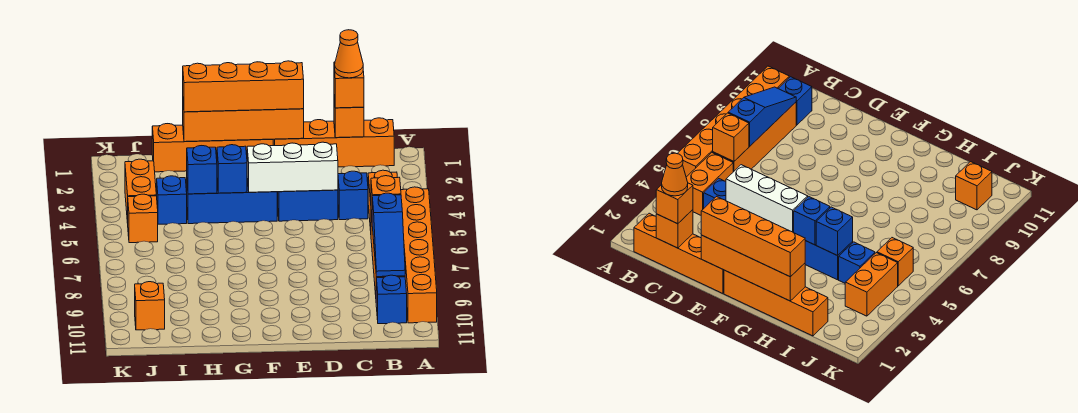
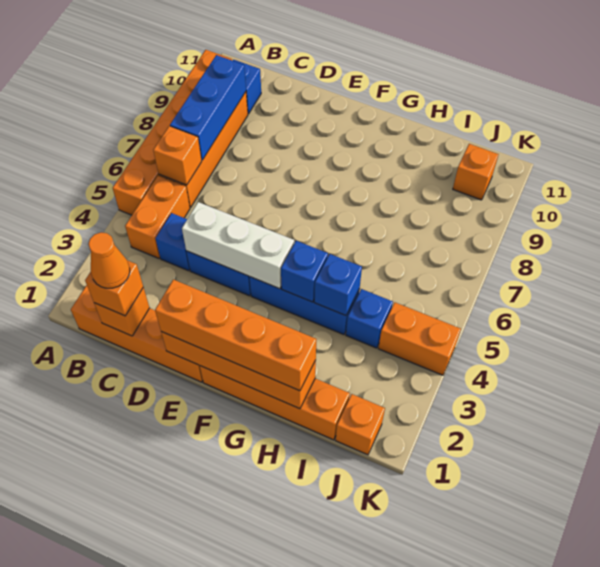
blue slope B7:B9 level 2 top 7 -> blue brick B7:B9 level 2
orange brick J3:J4 level 1 -> orange brick J4:K4 level 1
orange brick J5 level 1 -> orange brick J1 level 1

